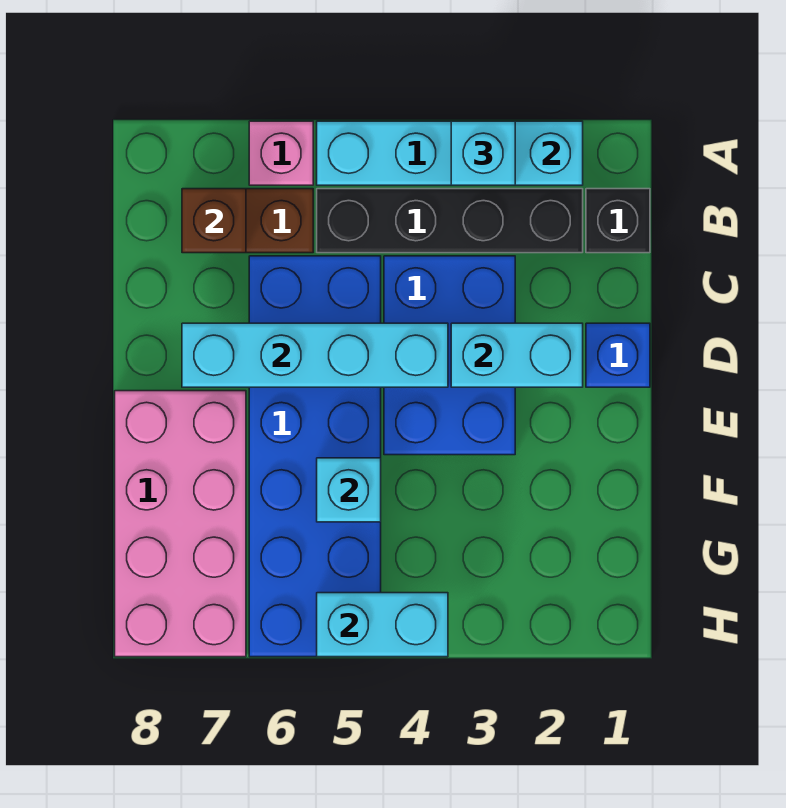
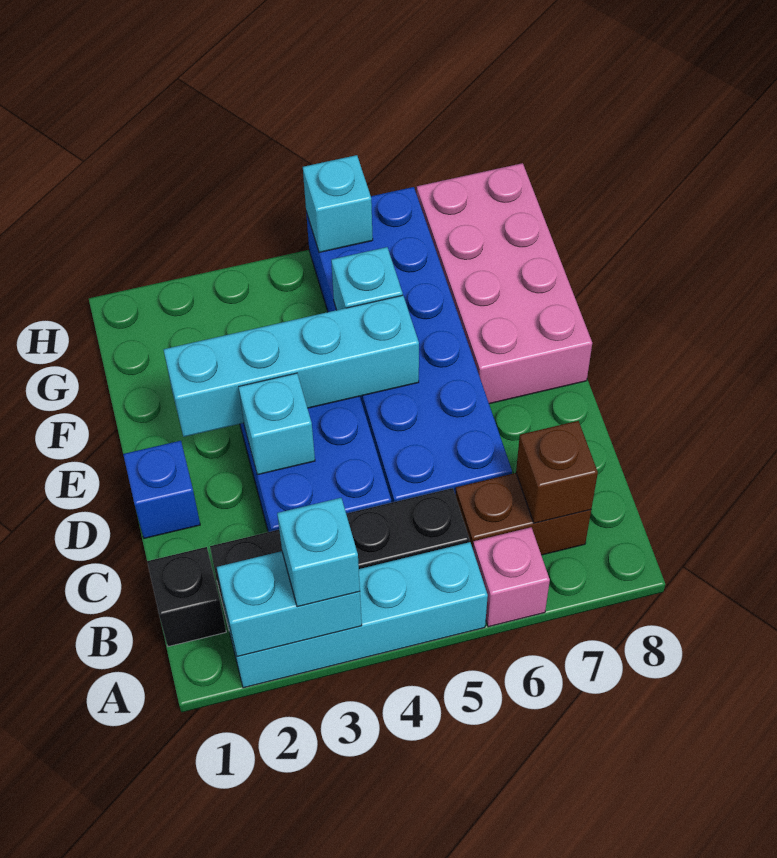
cyan brick D2:D3 level 2 -> cyan brick D3 level 2
cyan brick D4:D7 level 2 -> cyan brick E2:E5 level 2
cyan brick H4:H5 level 2 -> cyan brick H5 level 2

